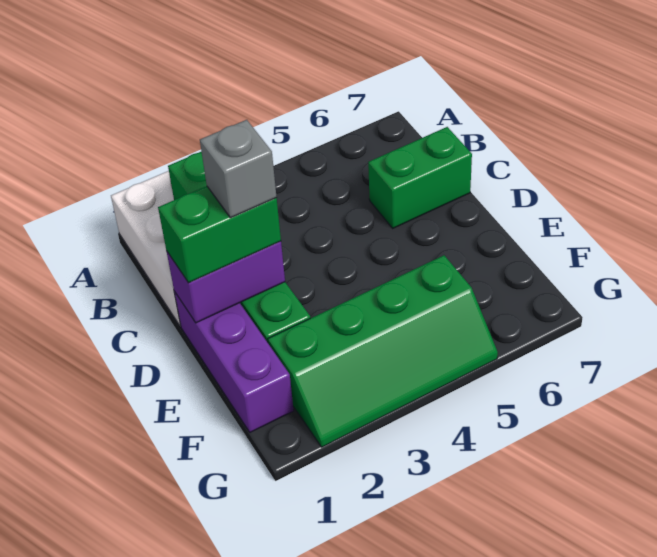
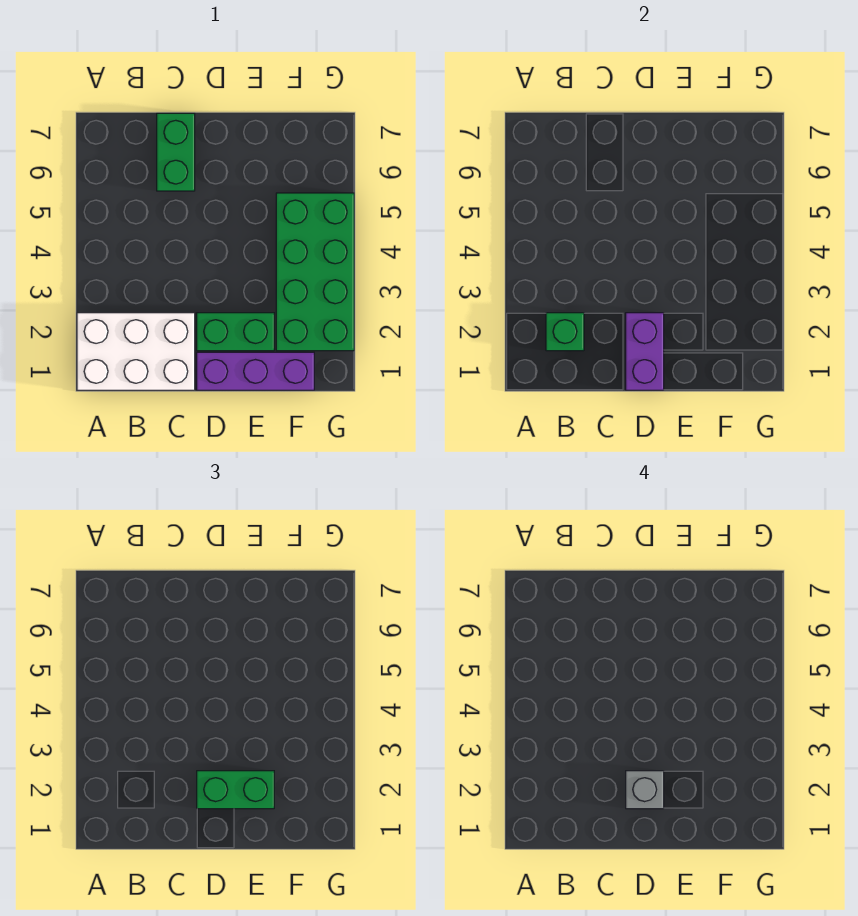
green brick D1:D2 level 3 -> green brick D2:E2 level 3
green slope F2:G5 level 1 top F -> green brick F2:G5 level 1

